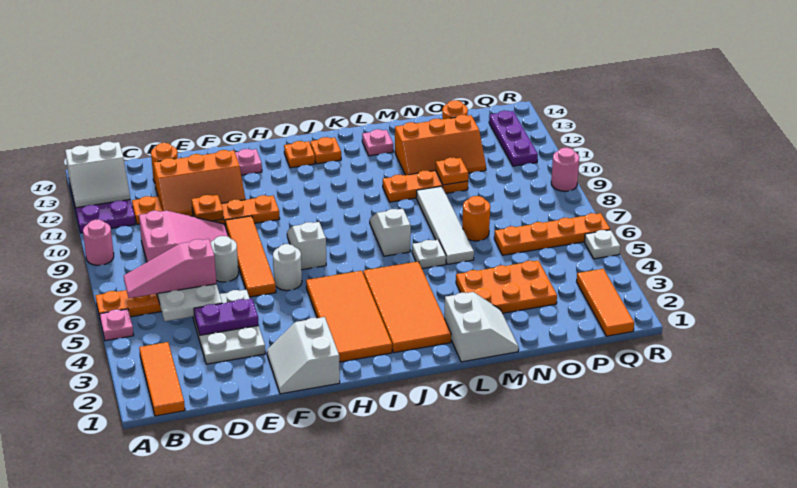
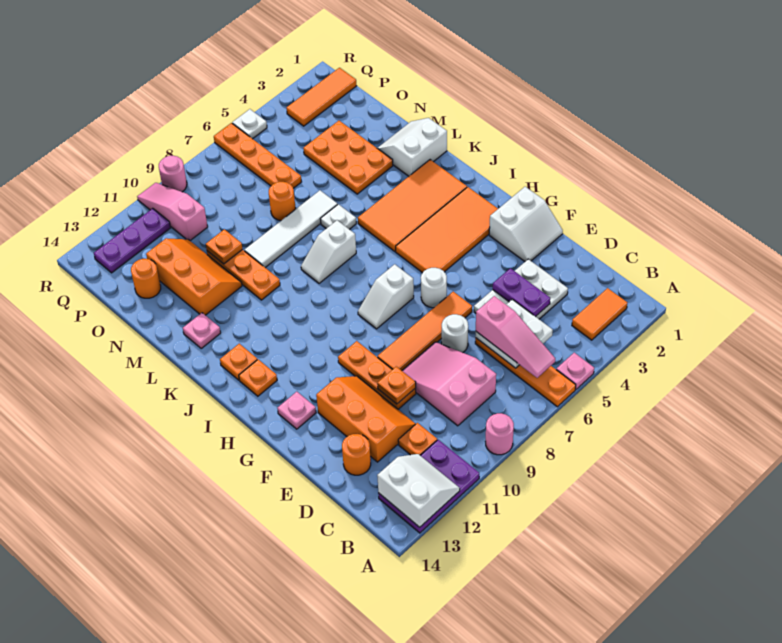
orange tile B1:B3 level 1 -> orange tile B2:B3 level 1
none -> pink slope P10:R10 level 1 top P

